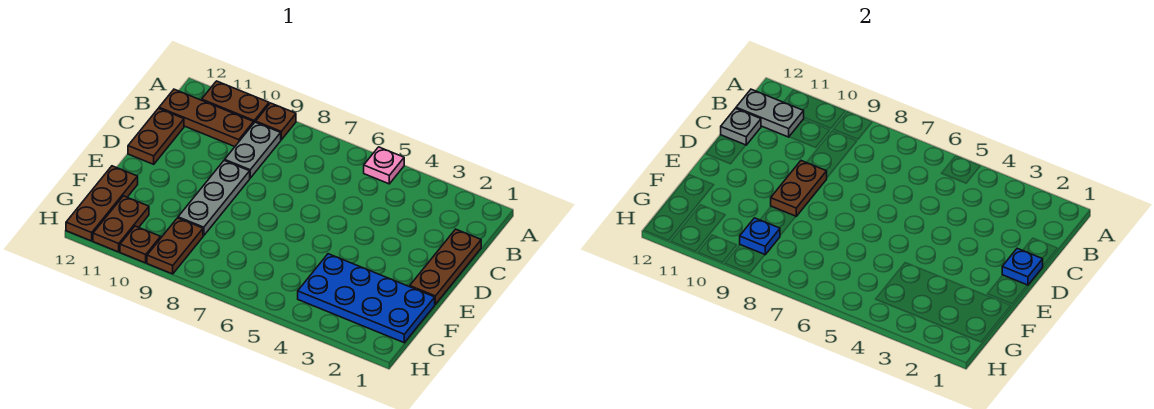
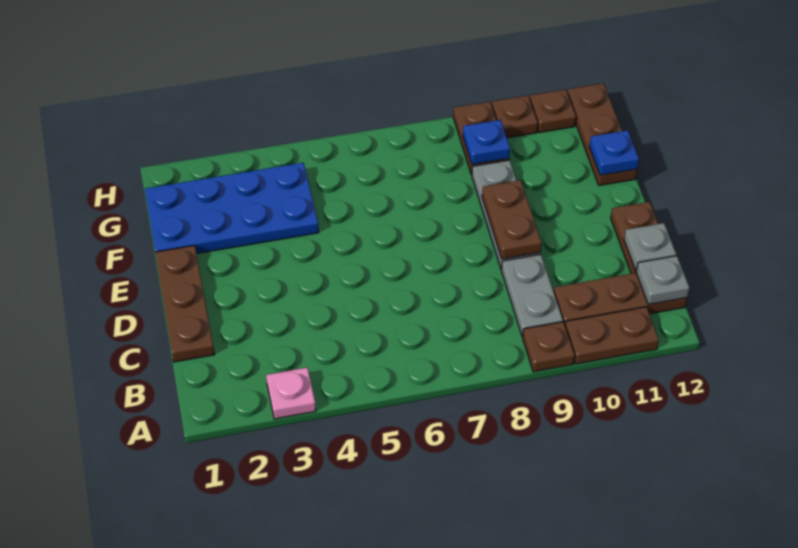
pink plate A5 level 1 -> pink plate A3 level 1
grey plate B11:B12 level 2 -> grey plate B12 level 2
blue plate D1 level 2 -> blue plate F12 level 2
brown plate G11:H11 level 1 -> brown plate H11 level 1

